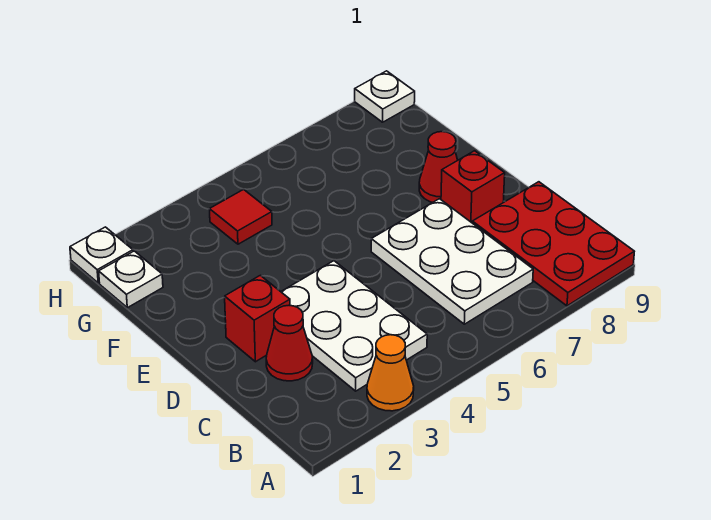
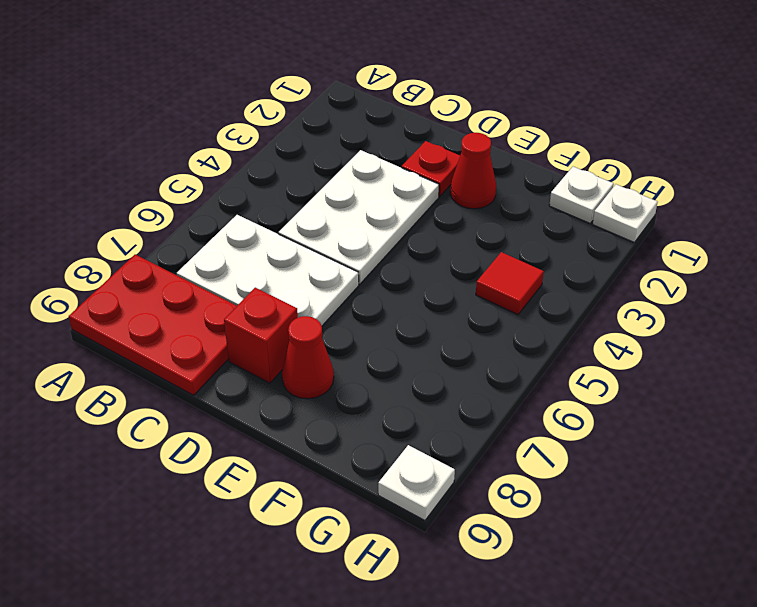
orange cone A3 level 1 -> none
white plate B3:D4 level 1 -> white plate C3:D5 level 1
red cone C2 level 1 -> red cone E2 level 1
red brick D2 level 1 -> red plate D2 level 1

